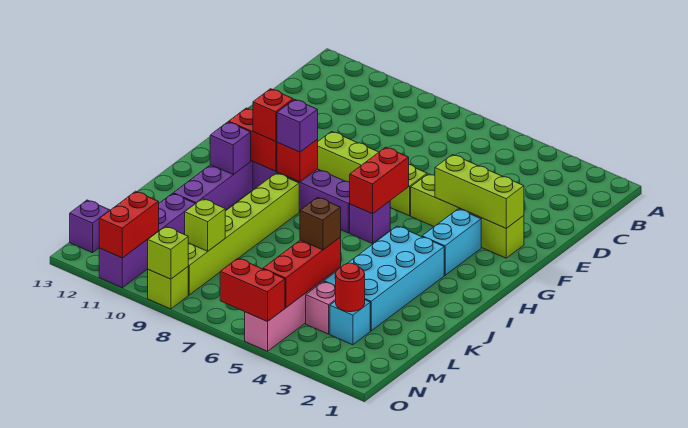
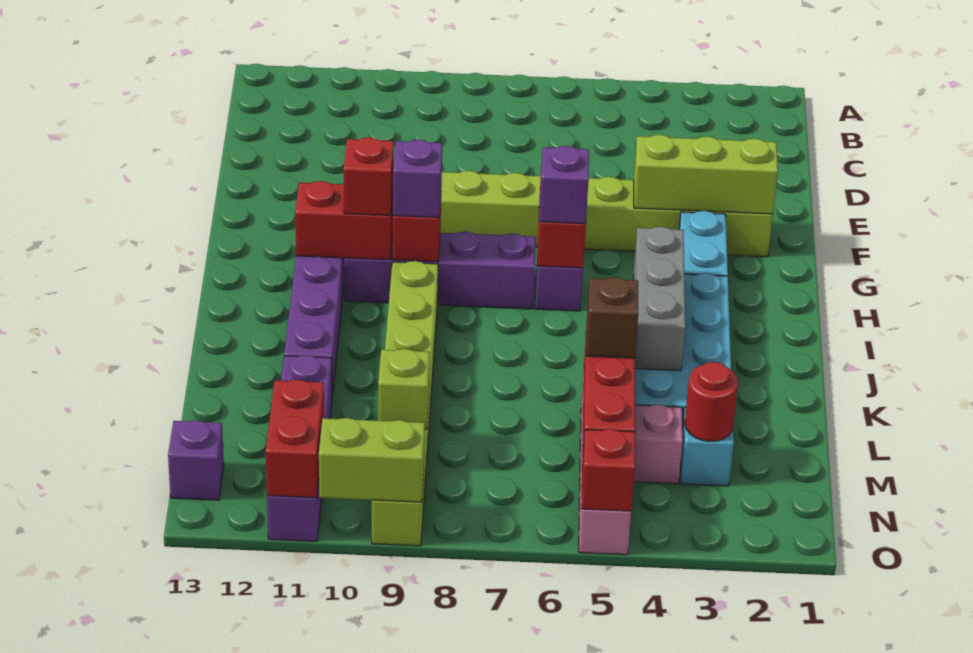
none -> grey brick I4:K4 level 2
purple brick I11 level 2 -> purple brick H6 level 3
red brick O5:O6 level 2 -> red brick O5 level 2
lime brick O9 level 2 -> lime brick O9:O10 level 2

